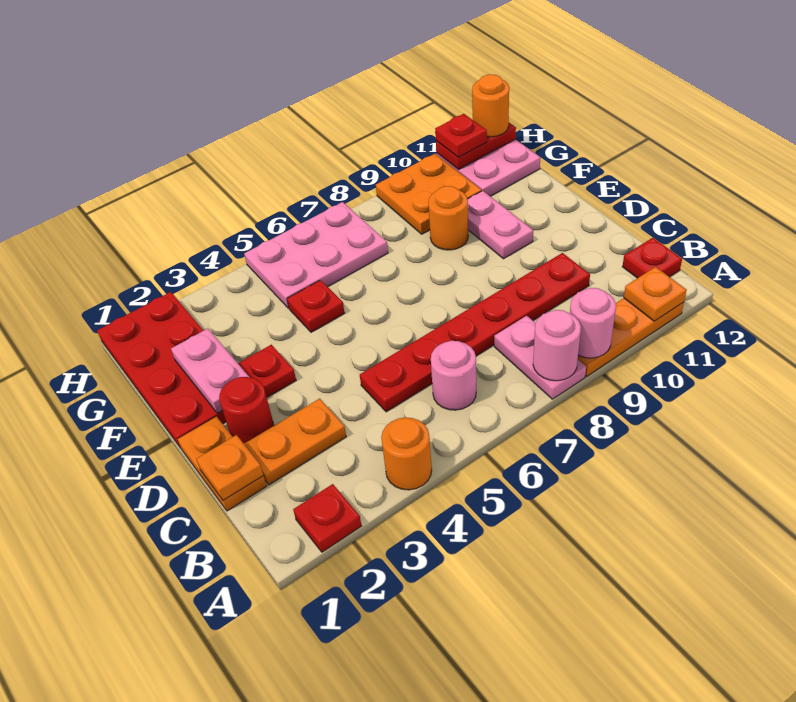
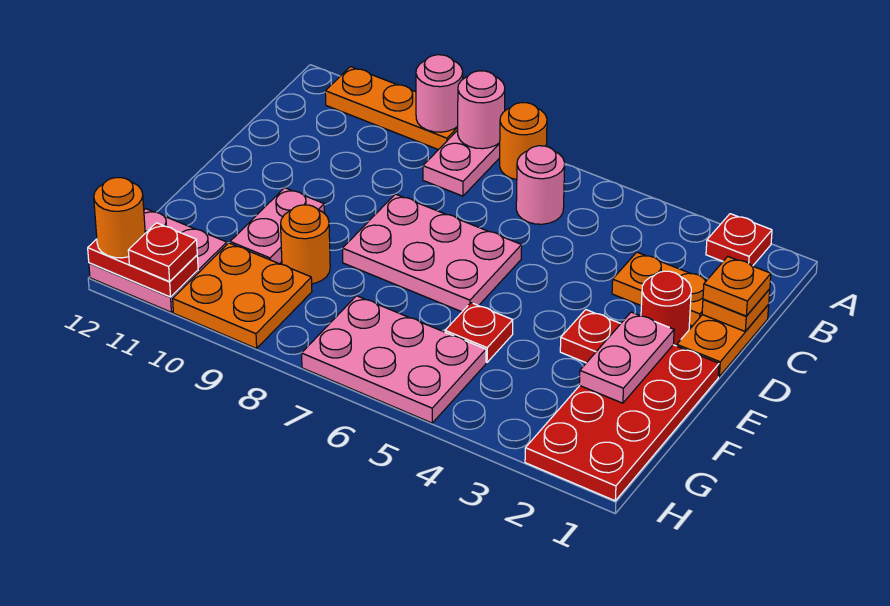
orange round brick A4 level 1 -> orange round brick A7 level 1
orange plate A11 level 2 -> orange plate C1 level 3
red plate B12 level 1 -> none
red plate C5:C10 level 1 -> none
none -> pink plate D6:E8 level 1

